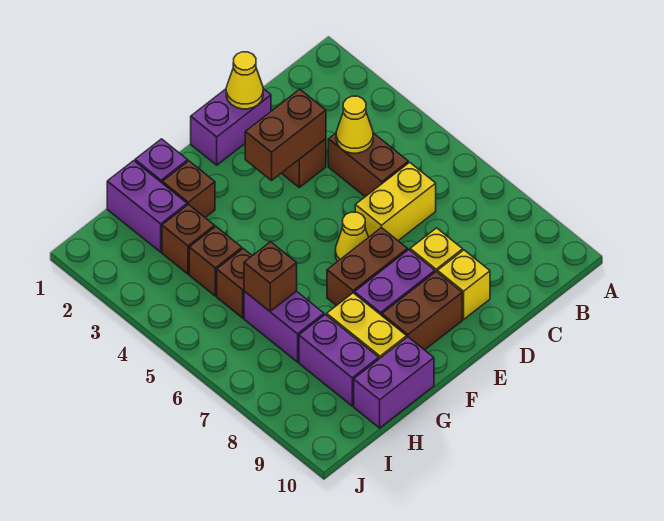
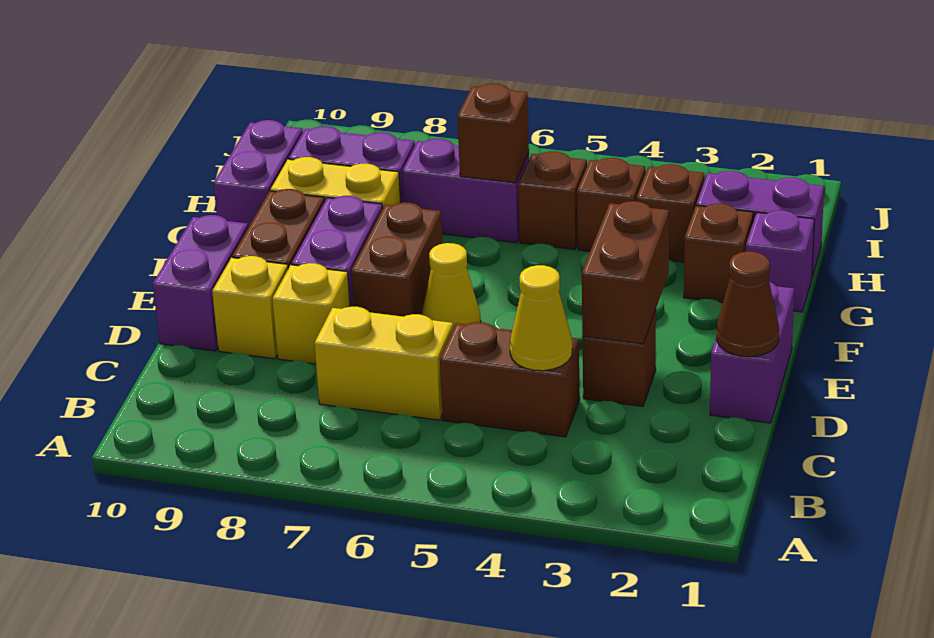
yellow brick C6:D6 level 1 -> yellow brick C6:C7 level 1
yellow cone D1 level 2 -> brown cone D1 level 2
none -> purple brick D10:E10 level 1

